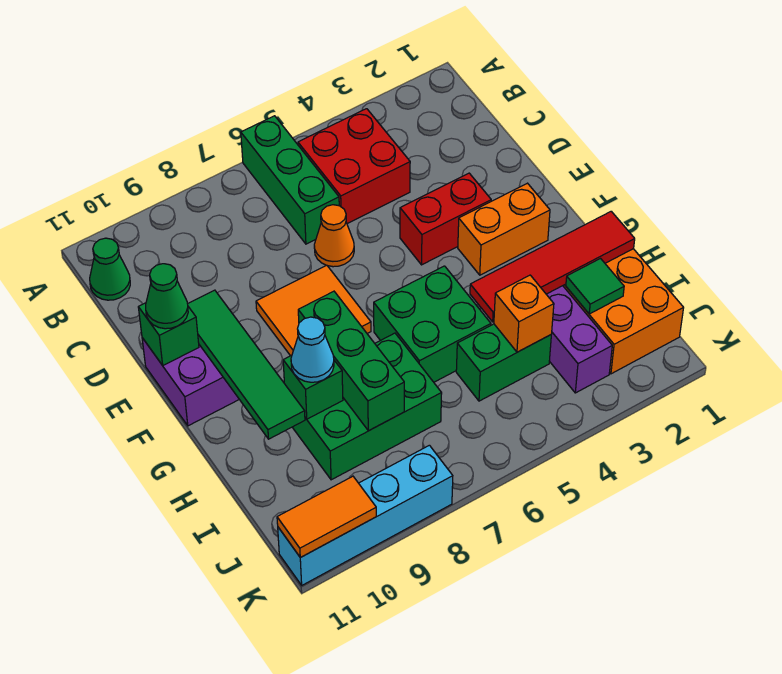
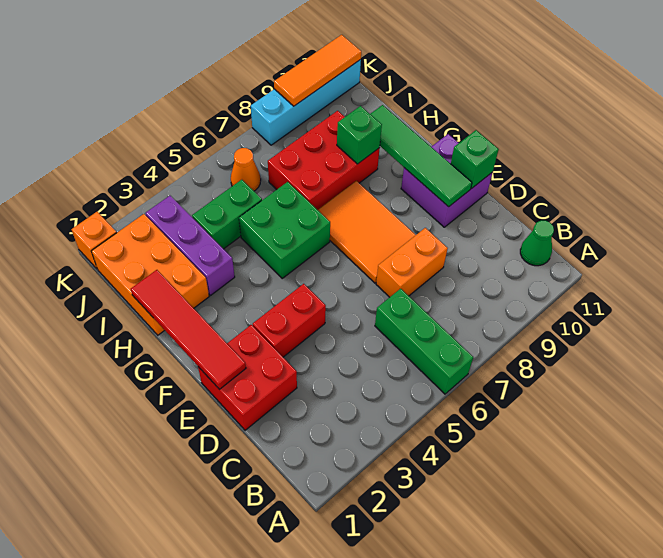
red brick B4:C5 level 1 -> red brick D1:E2 level 1
orange cone D6 level 1 -> orange cone J6 level 1
orange tile E7:F8 level 1 -> orange tile E7:G8 level 1
green cone E11 level 3 -> none
orange brick F2:F3 level 1 -> orange brick D7:D8 level 1
green brick G8:I8 level 2 -> none
red tile H1:H4 level 2 -> red tile E1:H1 level 2
green brick H7:I9 level 1 -> red brick H7:I9 level 1
cyan cone H9 level 3 -> none
green tile I2 level 2 -> none
orange brick I4 level 2 -> orange brick K1 level 1
orange tile K10:K11 level 2 -> orange tile K9:K11 level 2

